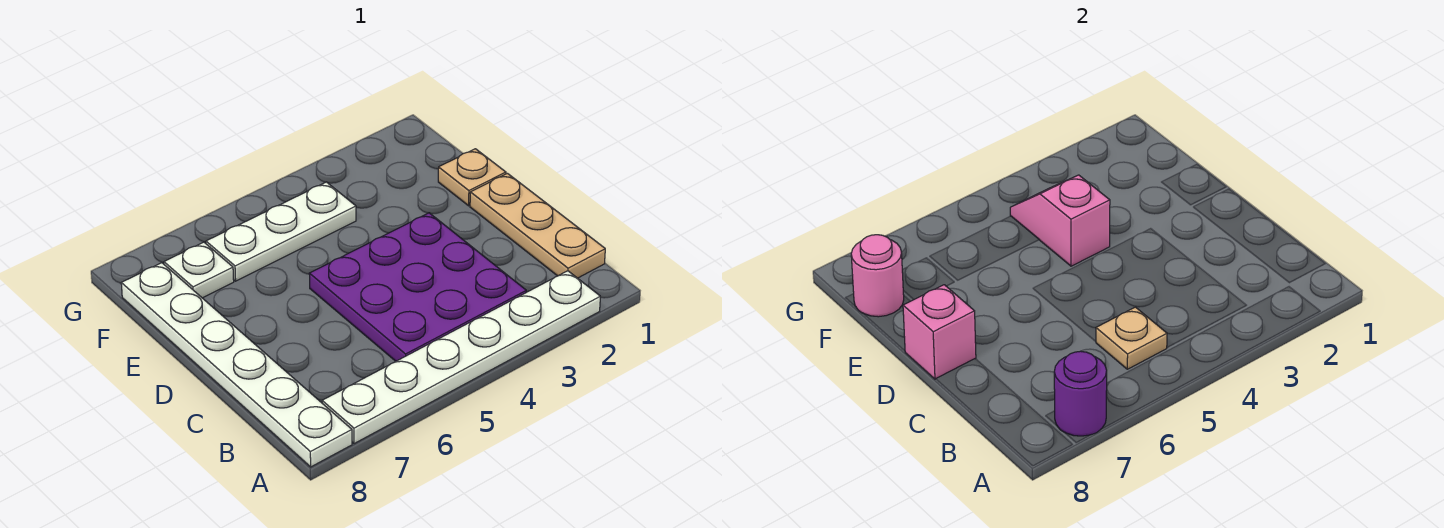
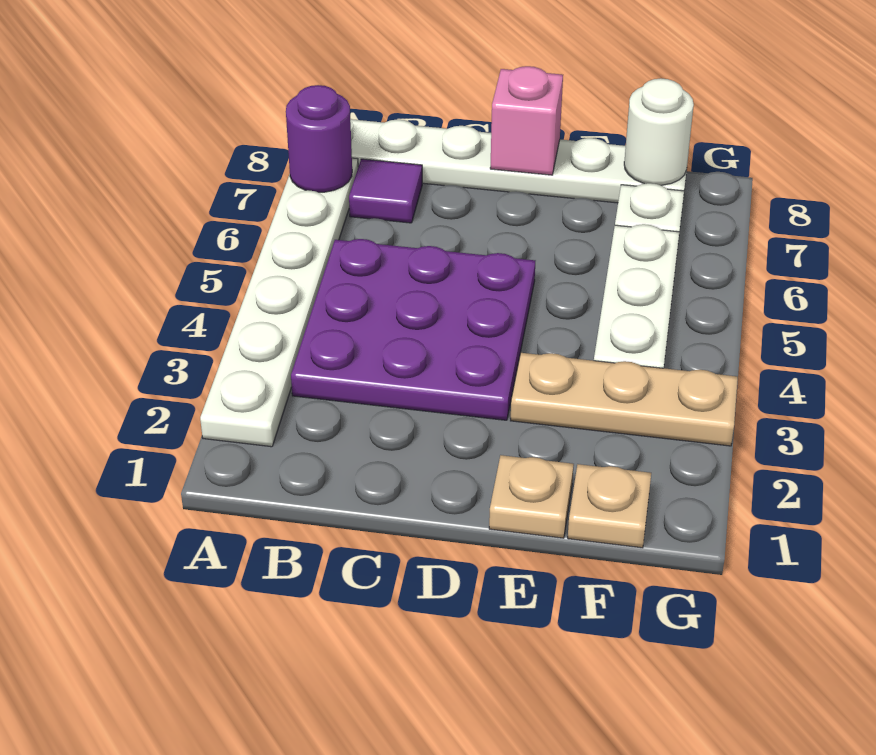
tan plate B1:D1 level 1 -> tan plate E3:G3 level 1
tan plate B5 level 2 -> tan plate F1 level 1
none -> purple tile B7 level 1
pink slope E4:F4 level 2 top E -> none
pink round brick F8 level 2 -> white round brick F8 level 2

